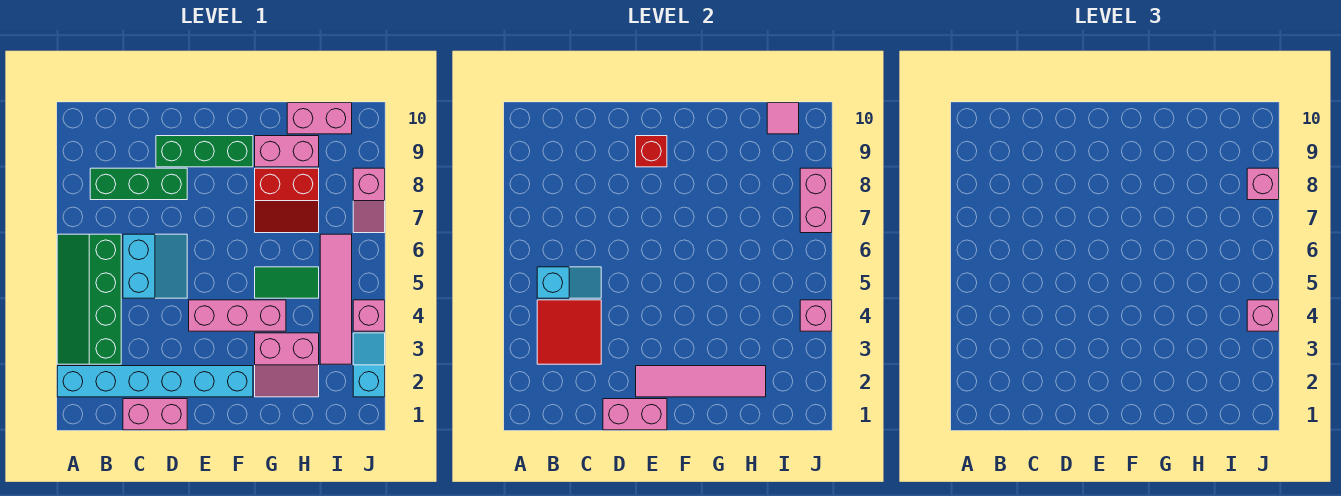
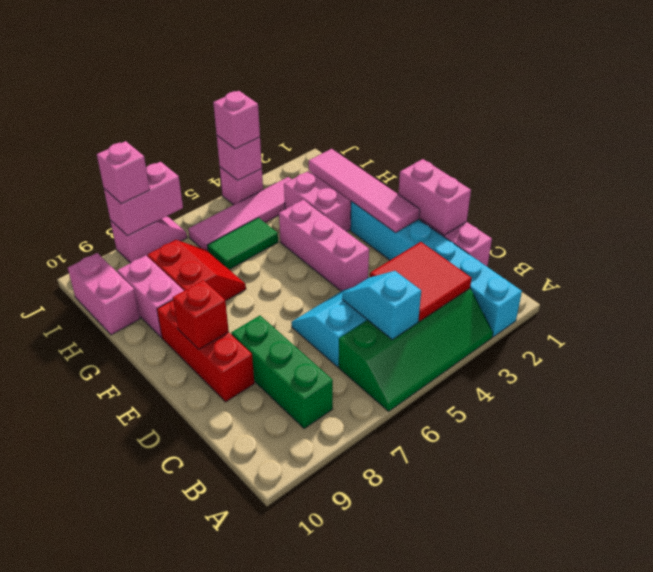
green brick D9:F9 level 1 -> red brick D9:F9 level 1
green tile G5:H5 level 1 -> green tile H5:H6 level 1
pink tile I10 level 2 -> none
cyan slope J2:J3 level 1 top 2 -> none

